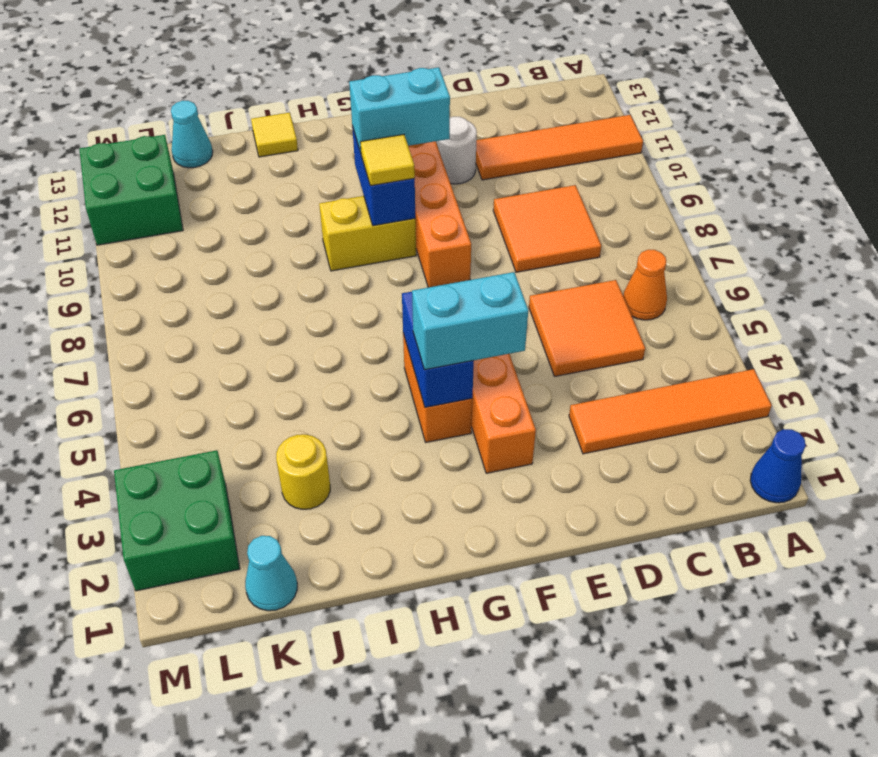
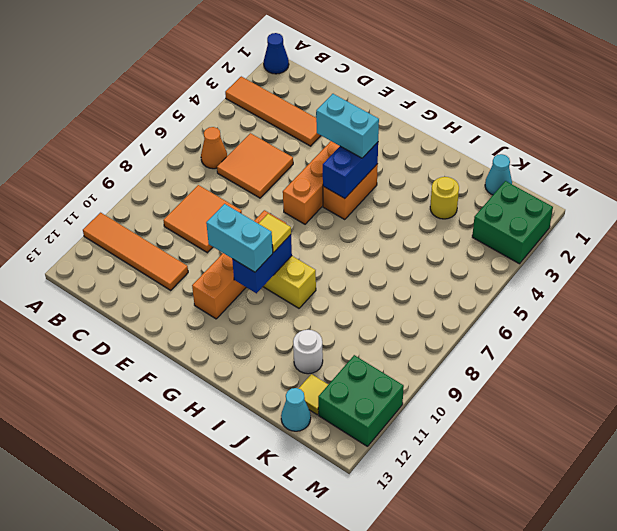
white round brick E11 level 1 -> white round brick J11 level 1
yellow tile I13 level 1 -> yellow tile K12 level 1

